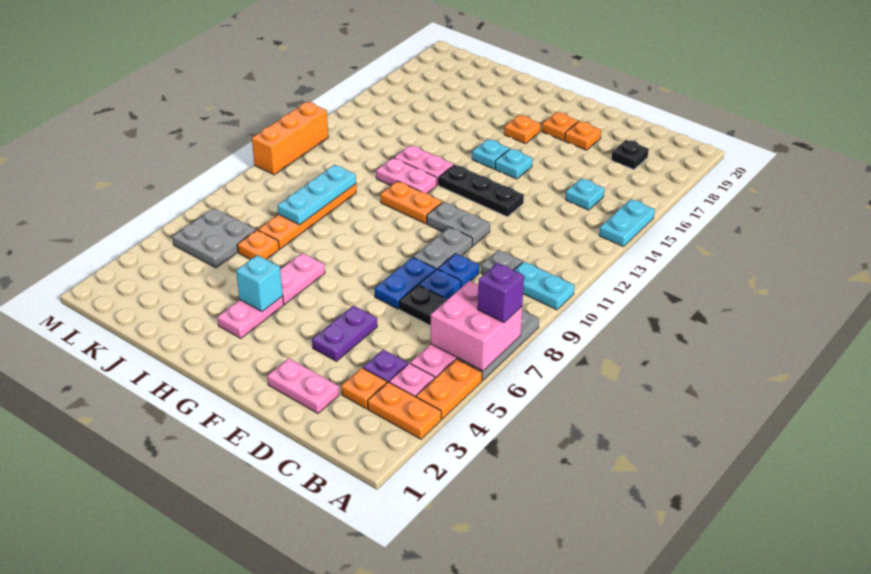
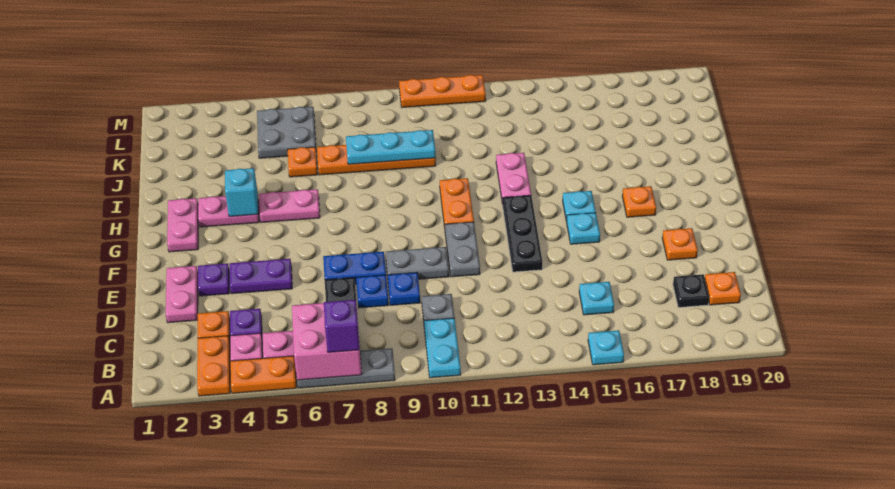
cyan plate A14:A15 level 1 -> cyan plate A15 level 1
none -> purple plate E3 level 1
orange plate F18 level 1 -> orange plate C19 level 1
pink plate H12:I12 level 1 -> pink plate G2:H2 level 1
orange brick M10:M12 level 1 -> orange plate M10:M12 level 1

